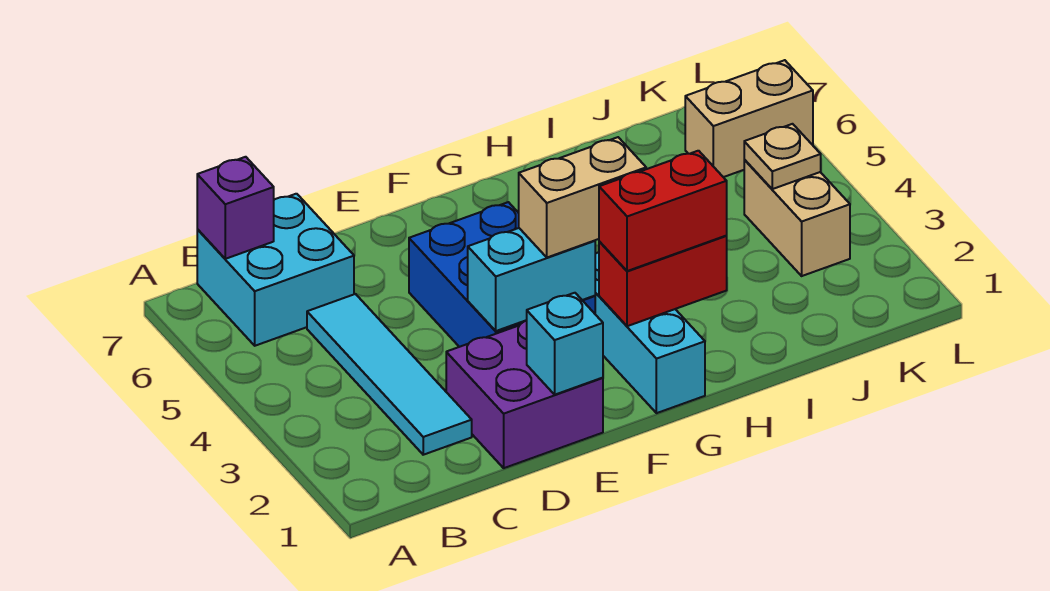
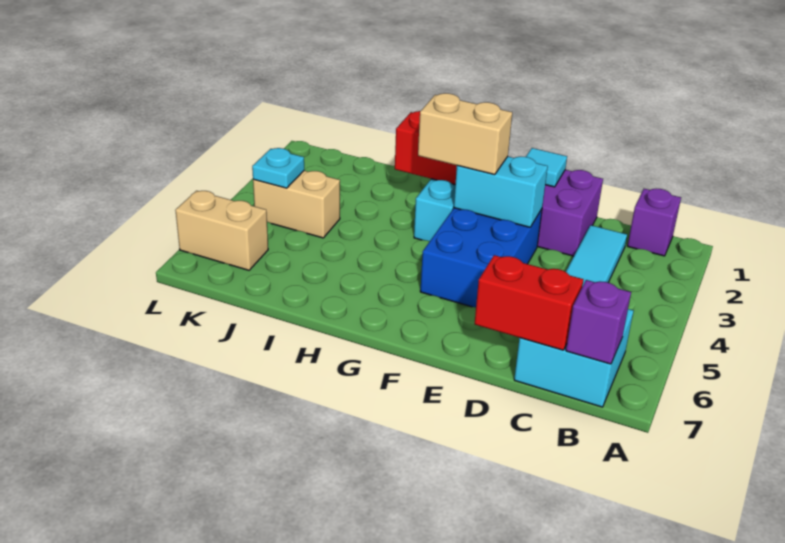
none -> purple brick B1 level 1
cyan brick E1 level 2 -> cyan tile E1 level 2
red brick G2:H2 level 3 -> red brick C7:D7 level 2
tan brick K3:K4 level 1 -> tan brick J4:K4 level 1
tan plate K4 level 2 -> cyan plate K4 level 2

